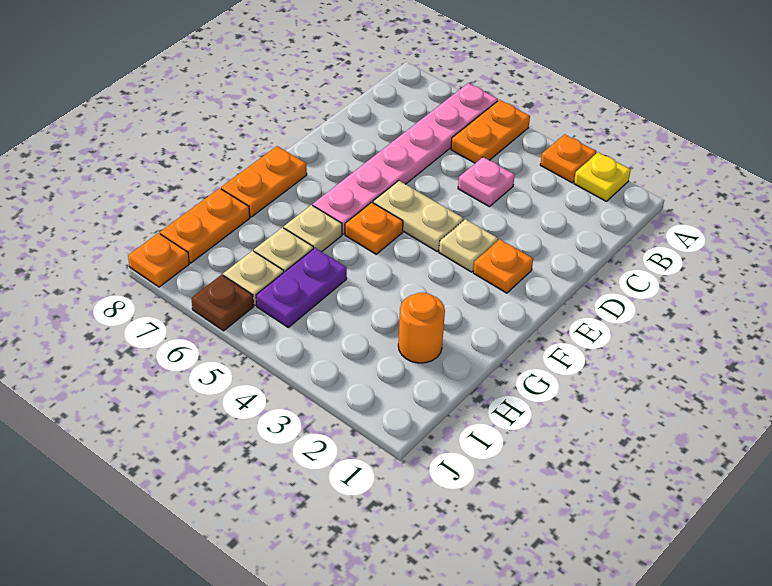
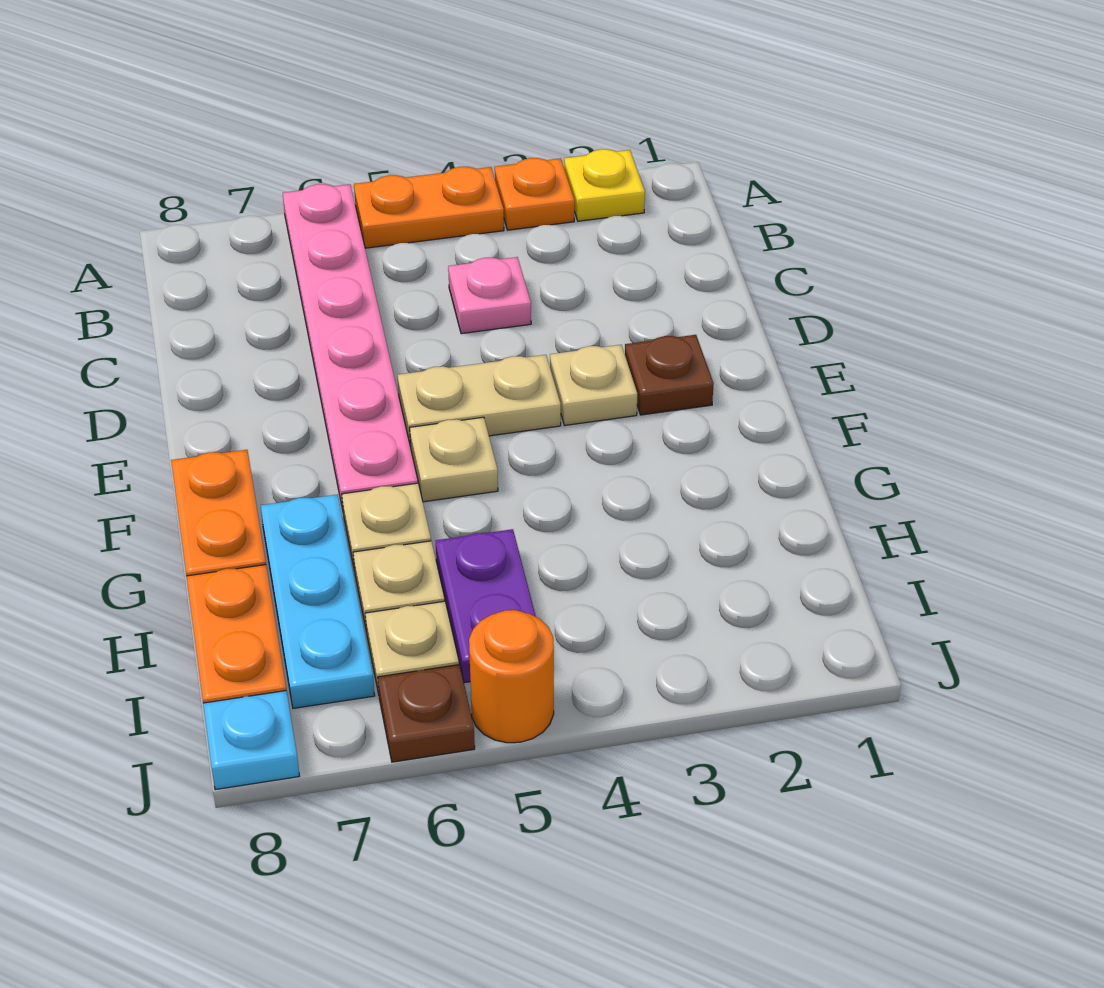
orange plate A5:B5 level 1 -> orange plate A4:A5 level 1
orange plate E2 level 1 -> brown plate E2 level 1
orange plate F5 level 1 -> tan plate F5 level 1
none -> cyan plate G7:I7 level 1
orange round brick H2 level 1 -> orange round brick J5 level 1
orange plate J8 level 1 -> cyan plate J8 level 1

